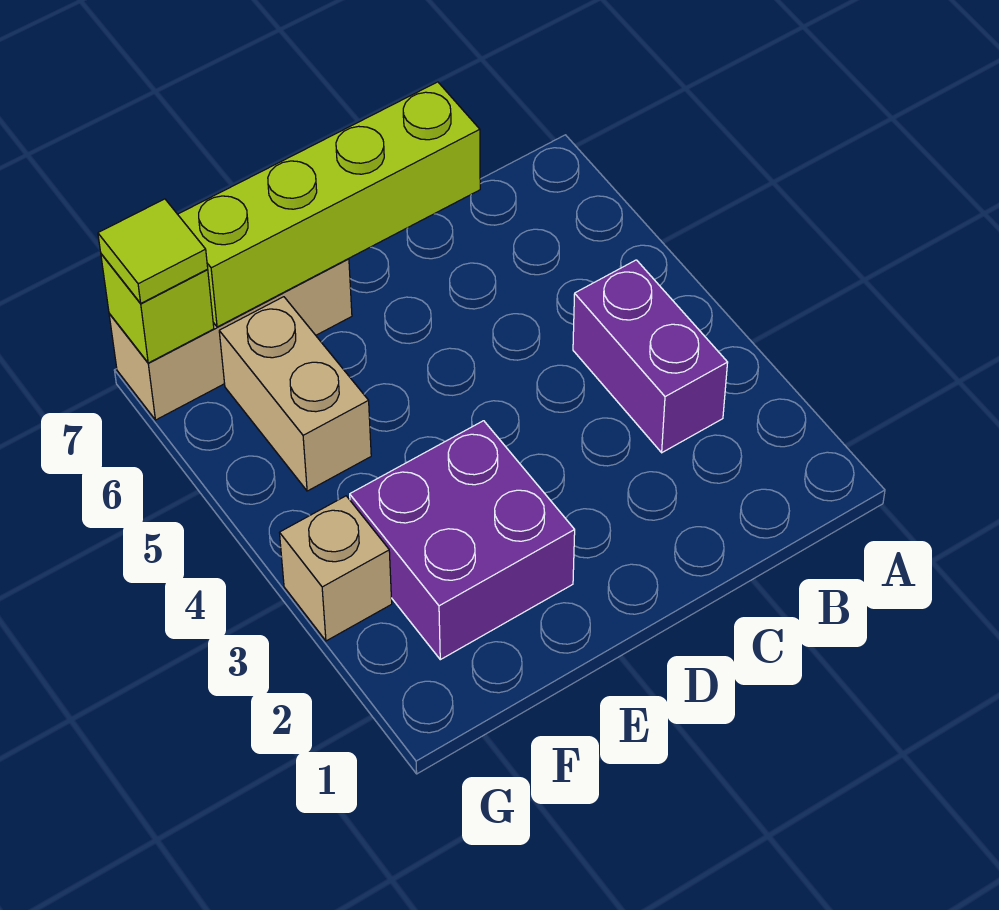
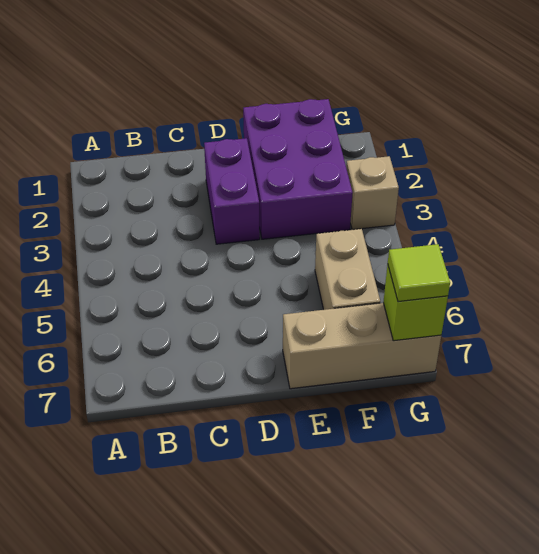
purple brick B3:B4 level 1 -> purple brick D2:D3 level 1
lime brick C7:F7 level 2 -> none
purple brick E2:F3 level 1 -> purple brick E1:F3 level 1

